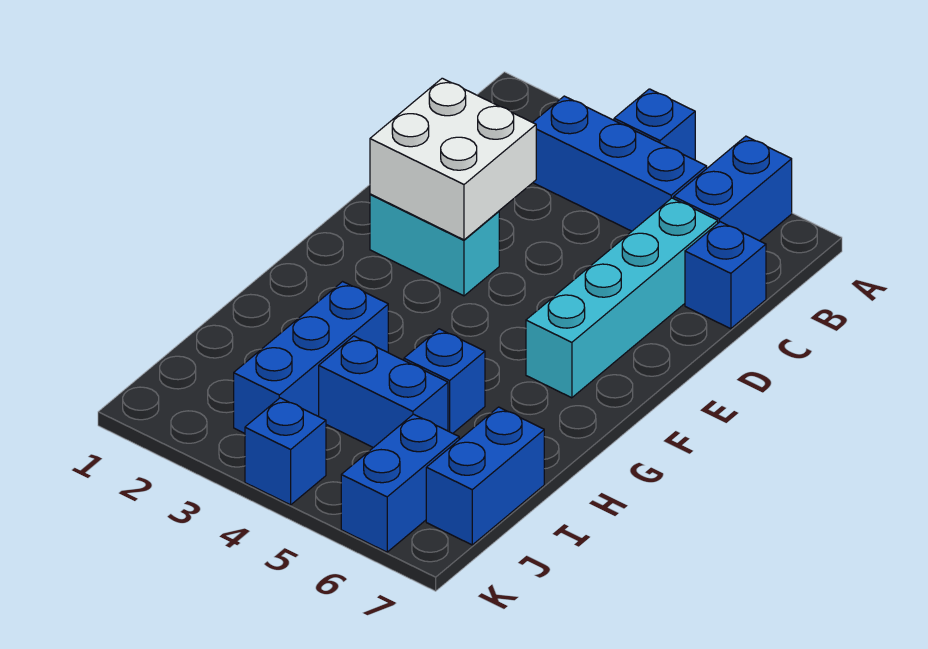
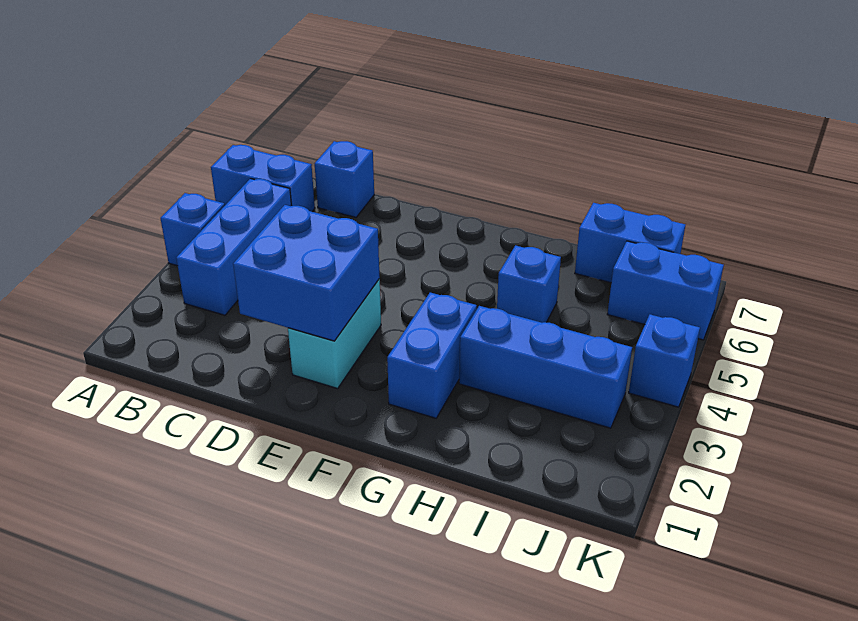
cyan brick C6:F6 level 1 -> none
white brick D2:E3 level 2 -> blue brick D2:E3 level 2
blue brick I4:I5 level 1 -> blue brick G2:G3 level 1

